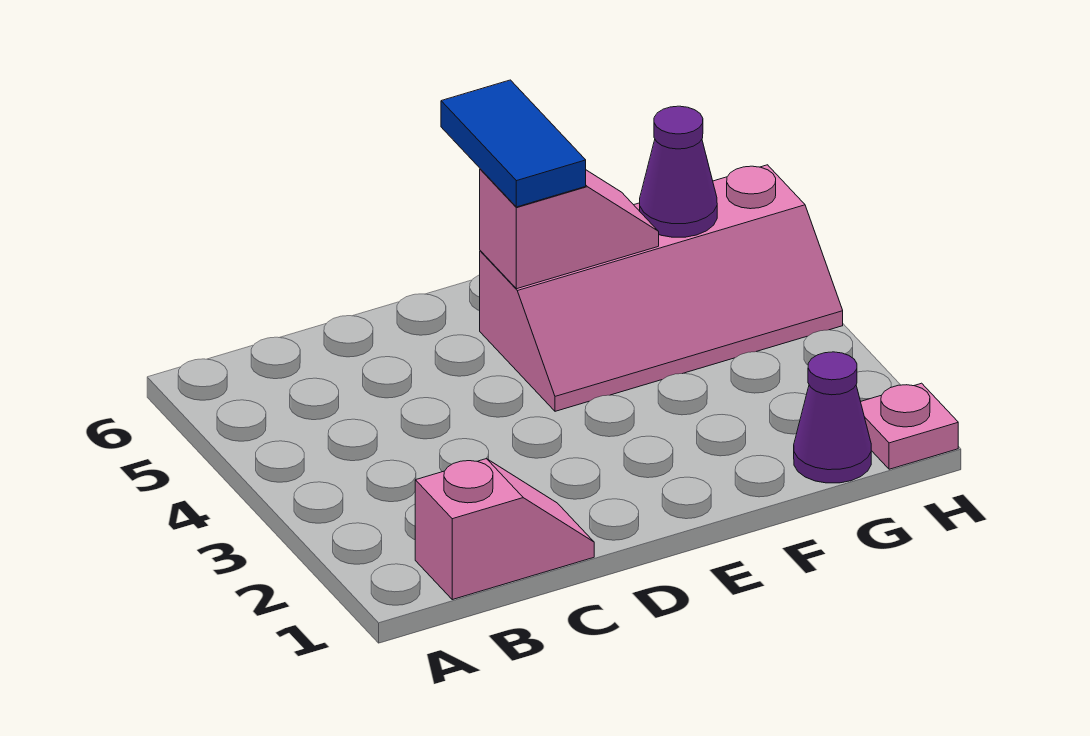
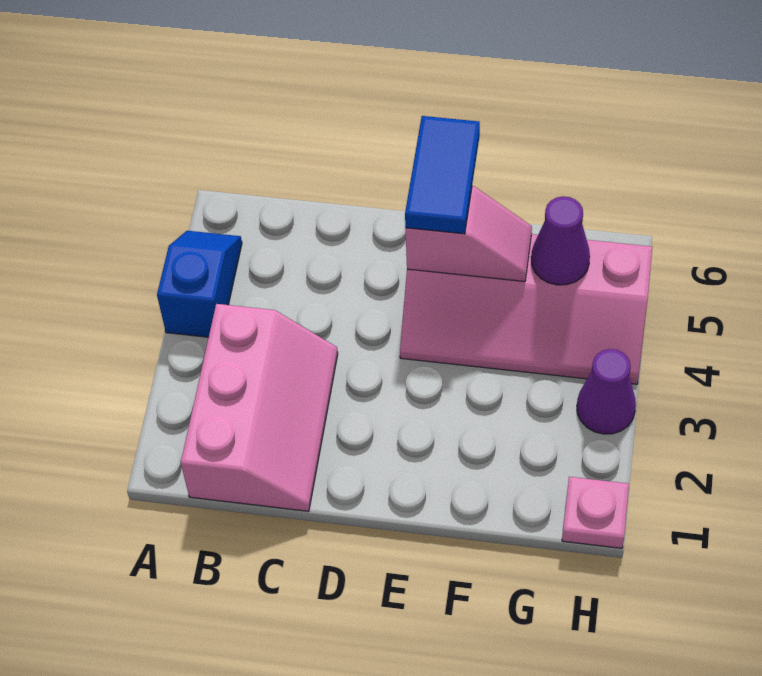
none -> blue slope A4:A5 level 1 top 4
pink slope B1:C1 level 1 top B -> pink slope B1:C3 level 1 top B
purple cone G1 level 1 -> purple cone H3 level 1

